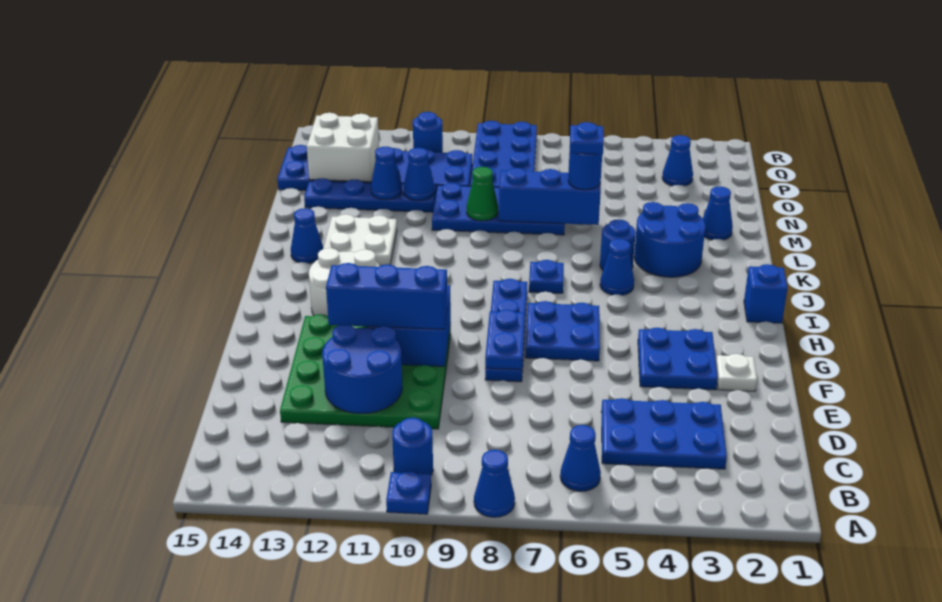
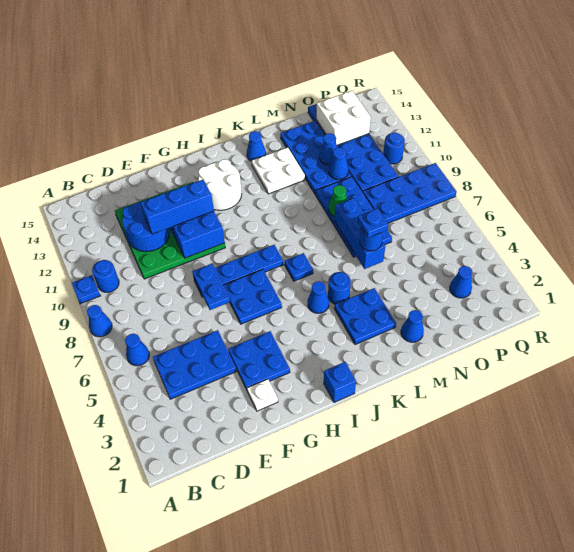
blue plate C3:D5 level 1 -> blue plate C4:E5 level 1
blue plate F8:G8 level 2 -> blue plate F7:F8 level 2
blue brick F10:F12 level 3 -> blue brick E11:G11 level 3
blue round brick K3:L4 level 1 -> blue plate K3:L4 level 1
blue plate N11:N14 level 1 -> blue plate M11:N14 level 1

